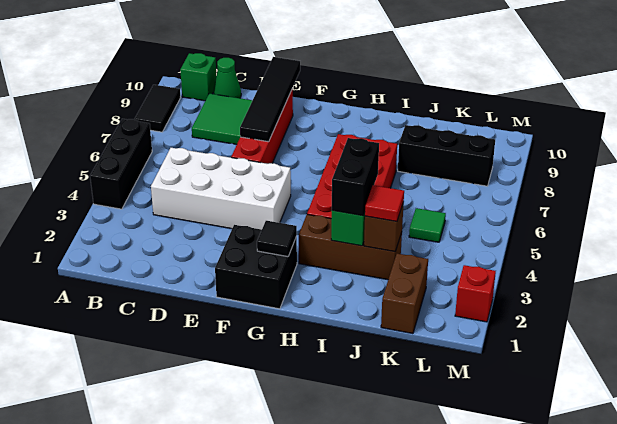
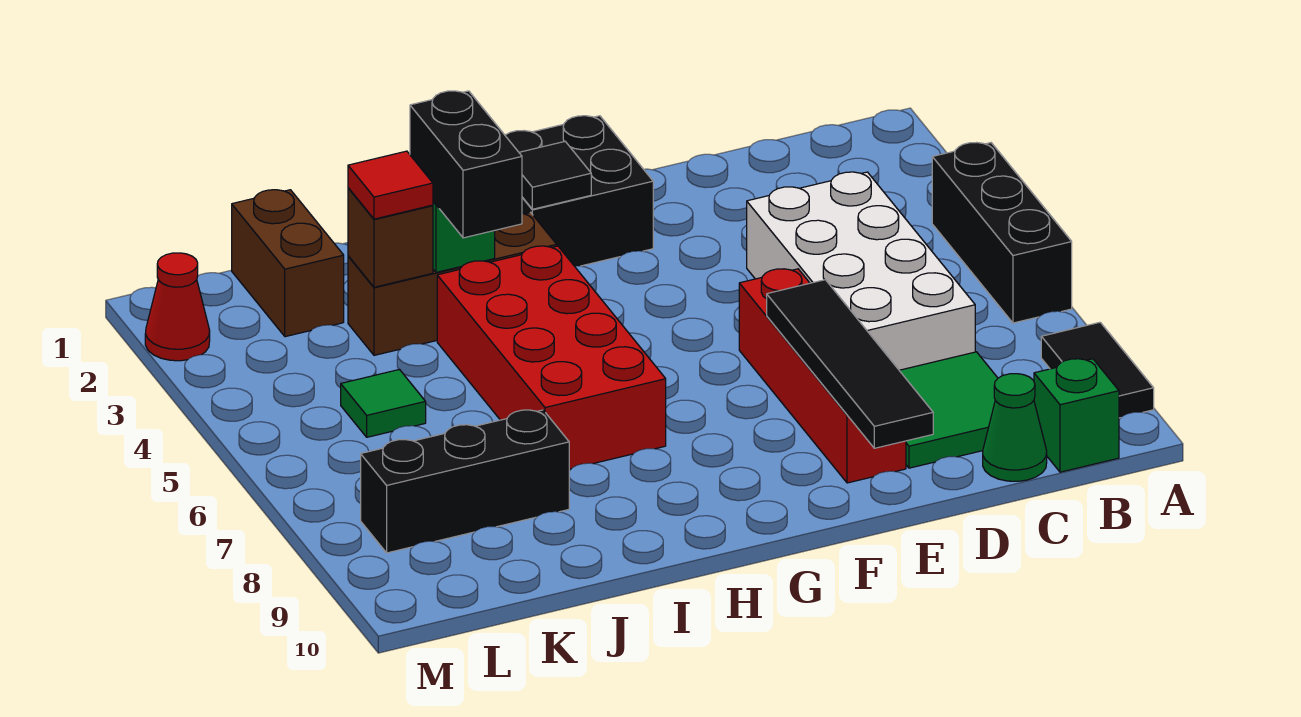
white brick C4:F5 level 1 -> white brick C4:D7 level 1
red brick M2 level 1 -> red cone M2 level 1

